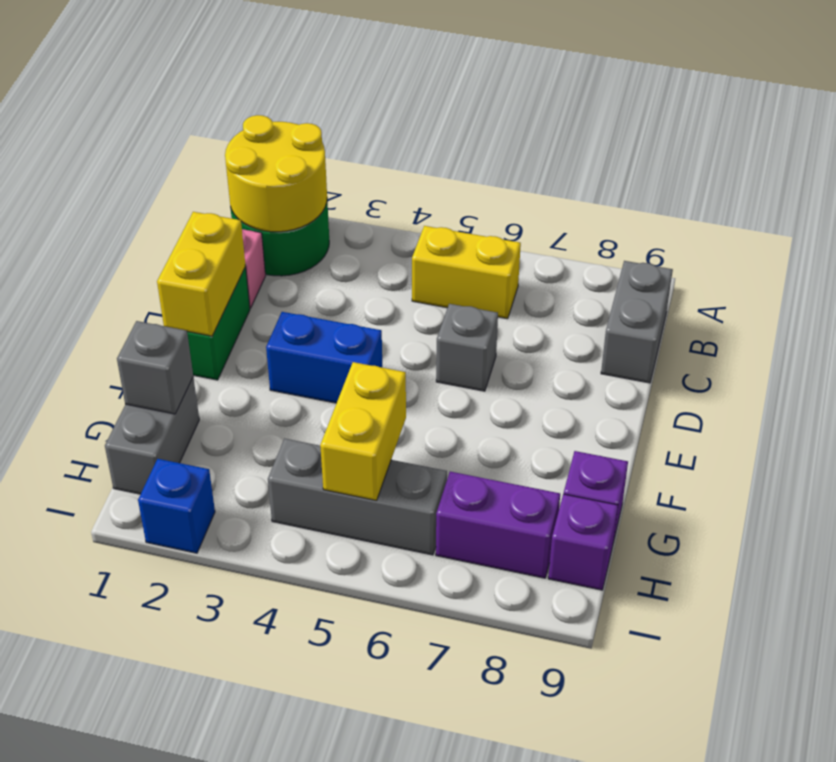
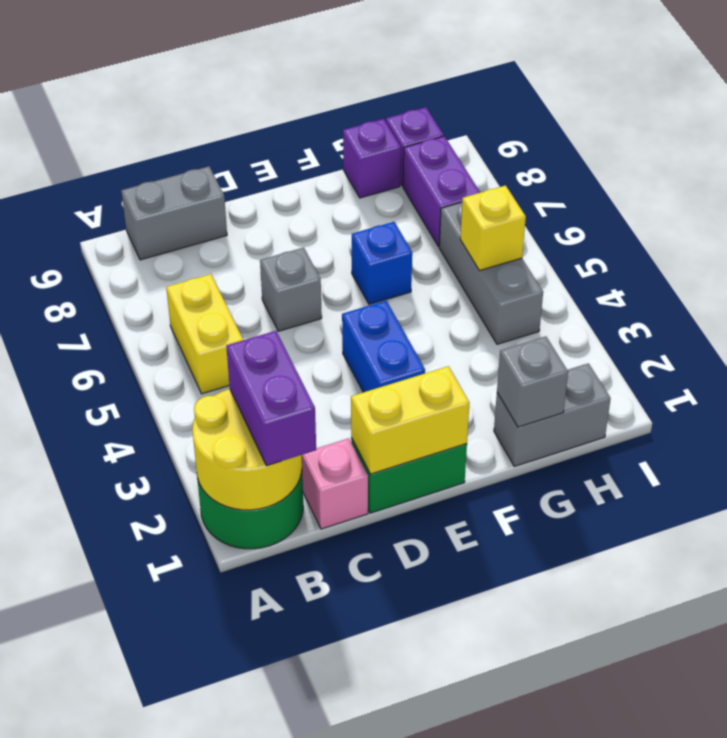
none -> purple brick B1:B2 level 3
yellow brick G5:H5 level 2 -> yellow brick H5 level 2
blue brick I2 level 1 -> blue brick F6 level 1

